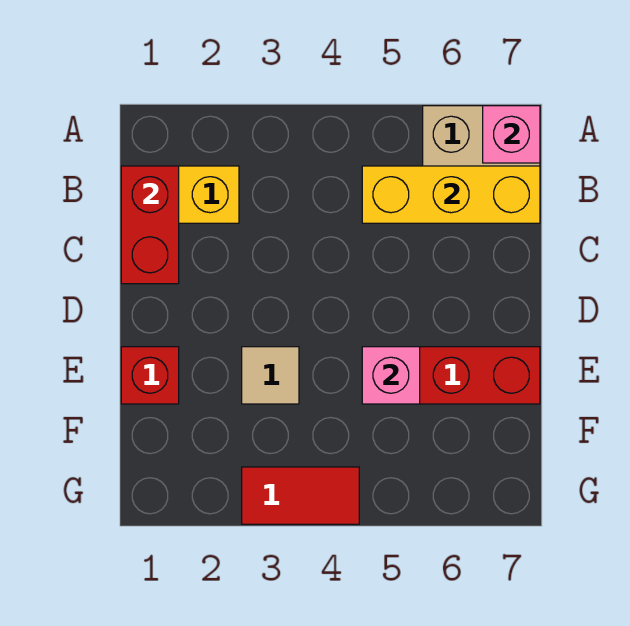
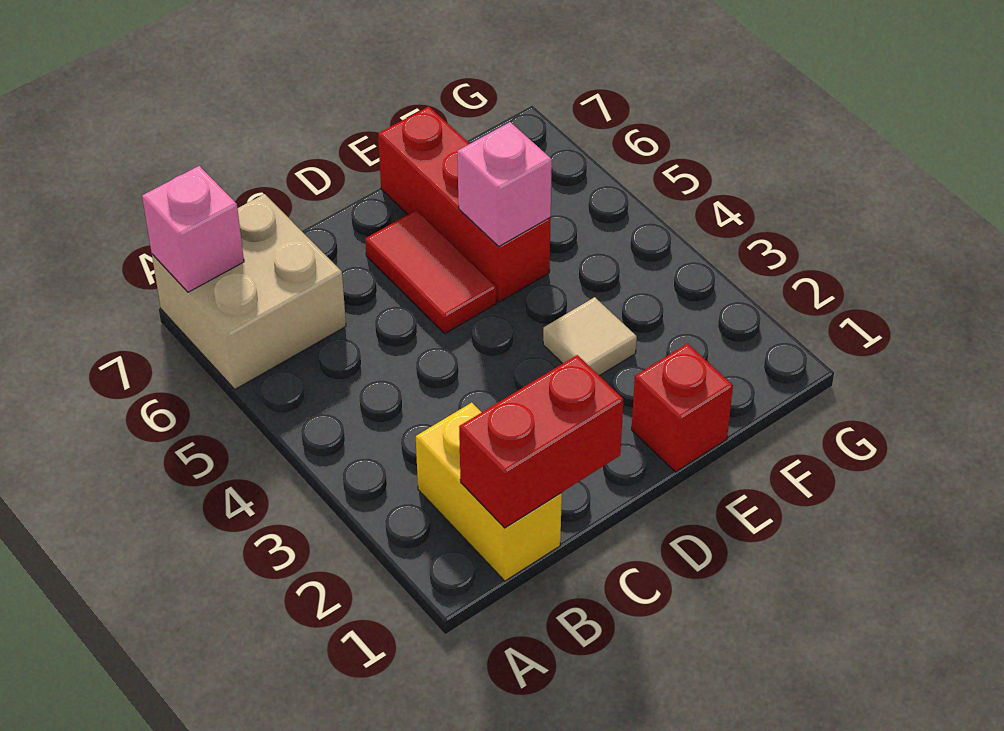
yellow brick B5:B7 level 2 -> none
red tile G3:G4 level 1 -> red tile D5:D6 level 1

